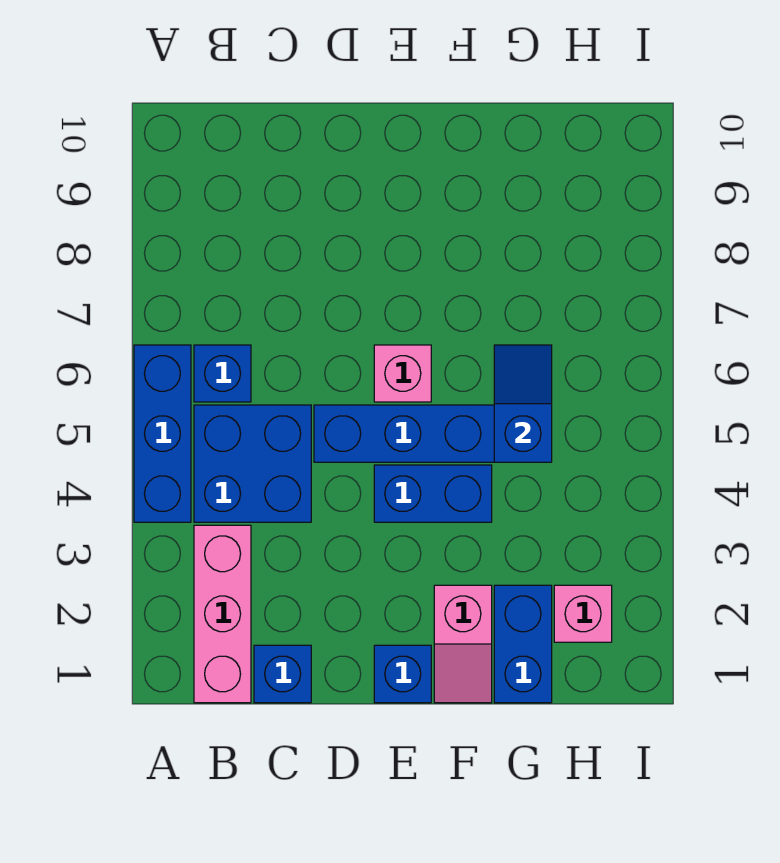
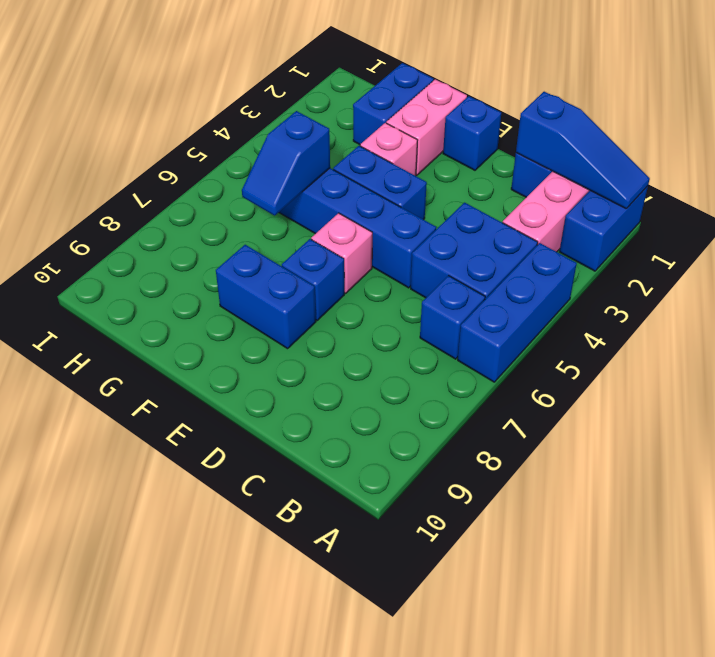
none -> blue brick A1:A2 level 1
none -> blue slope A1:C1 level 2 top C
none -> blue brick E7 level 1
none -> blue brick E8:F8 level 1
pink slope F1:F2 level 1 top 2 -> pink brick F1:F2 level 1
pink brick H2 level 1 -> pink brick F3 level 1

